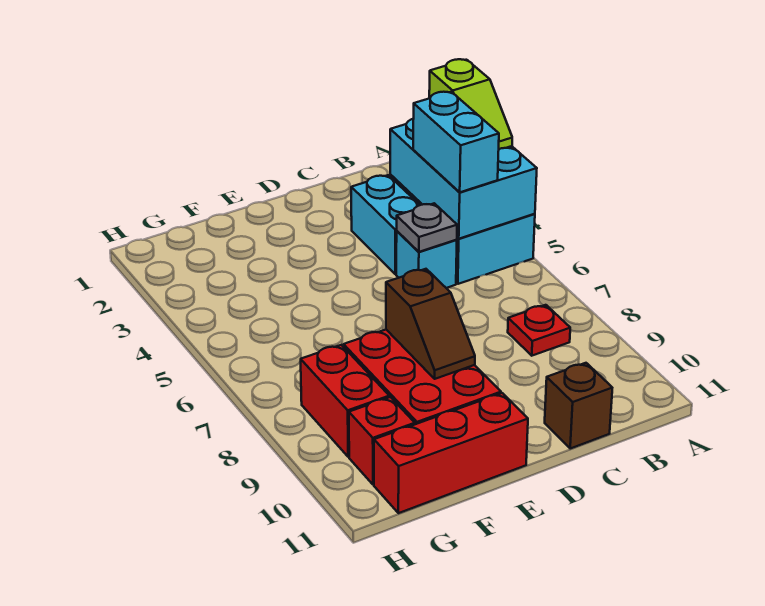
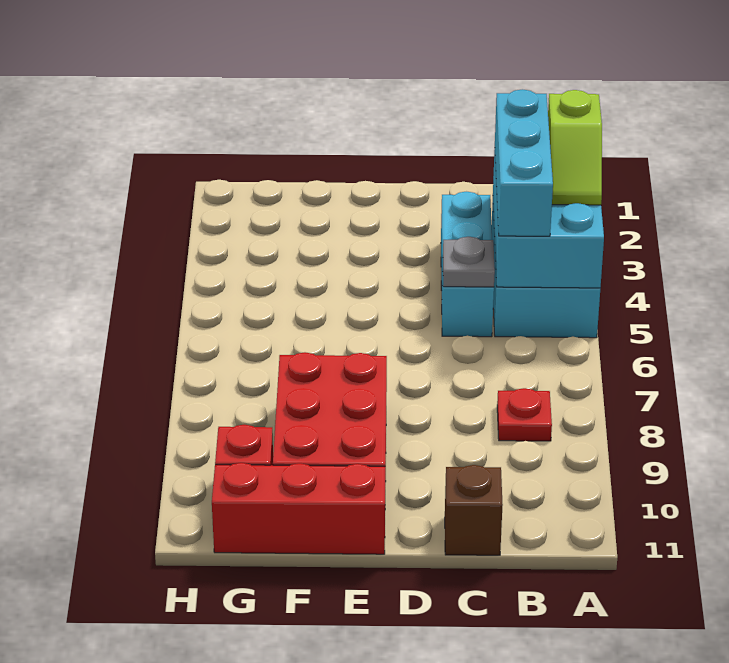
cyan brick B4:B5 level 3 -> cyan brick B3:B5 level 3
brown slope E8:E9 level 2 top 8 -> none
red brick G8:G9 level 1 -> none

